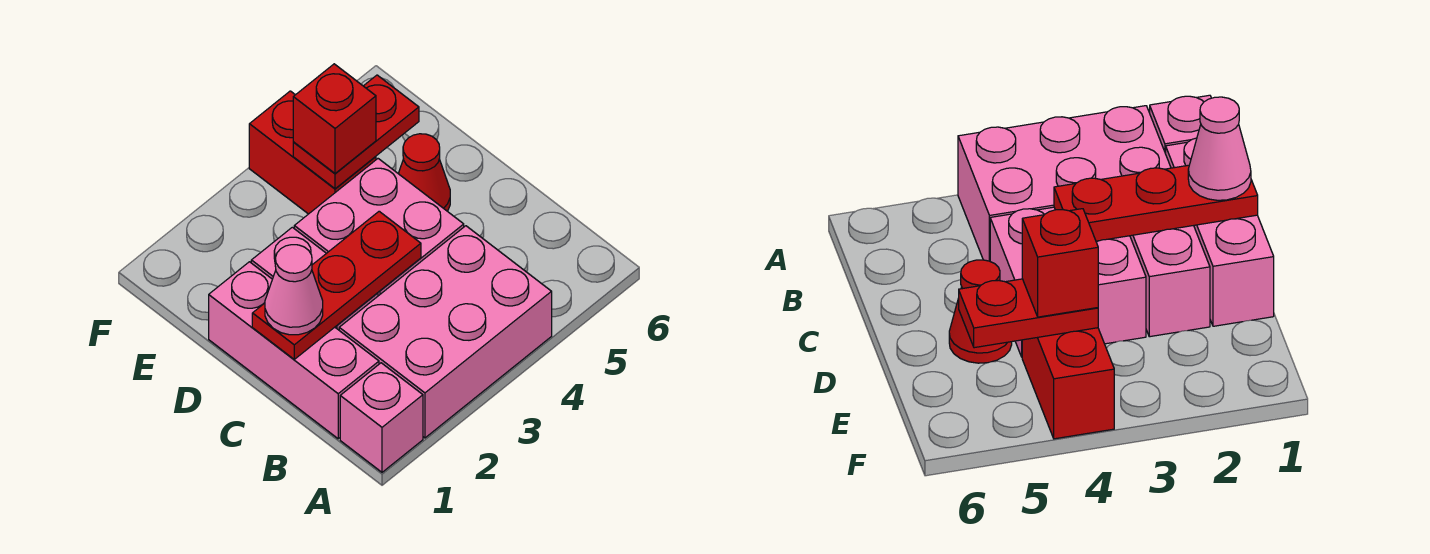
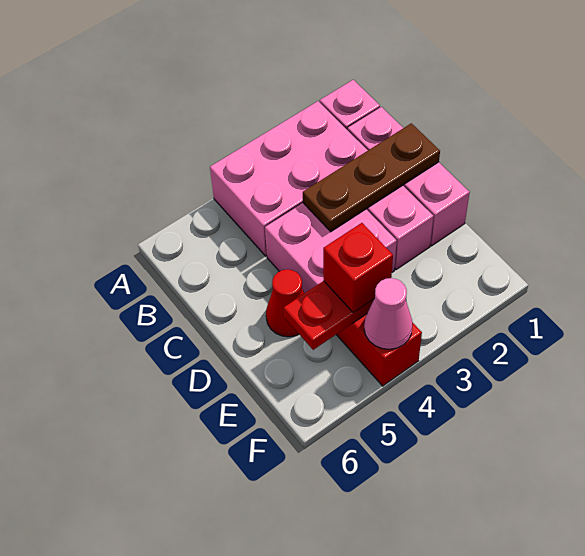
red plate C1:C3 level 2 -> brown plate C1:C3 level 2
pink cone C1 level 3 -> pink cone F4 level 2

